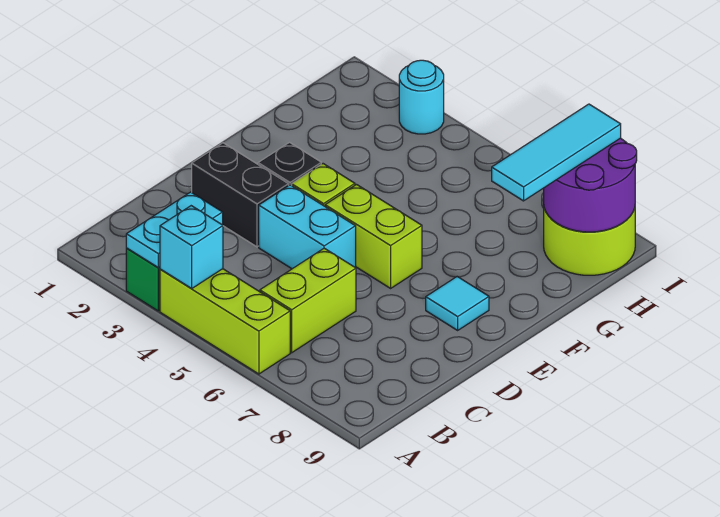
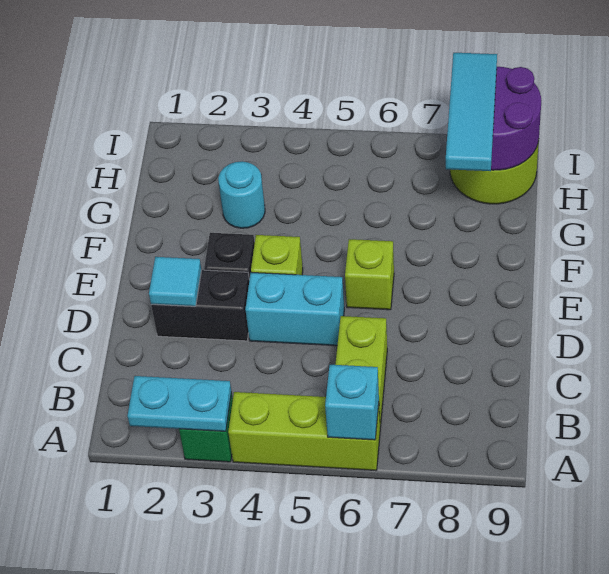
cyan plate A3:B3 level 2 -> cyan plate A2:A3 level 2
cyan brick A4 level 2 -> cyan brick A6 level 2
lime brick E5:E6 level 1 -> lime brick E6 level 1
cyan tile E8 level 1 -> cyan tile D2 level 2
cyan round brick I3 level 1 -> cyan round brick G3 level 1

